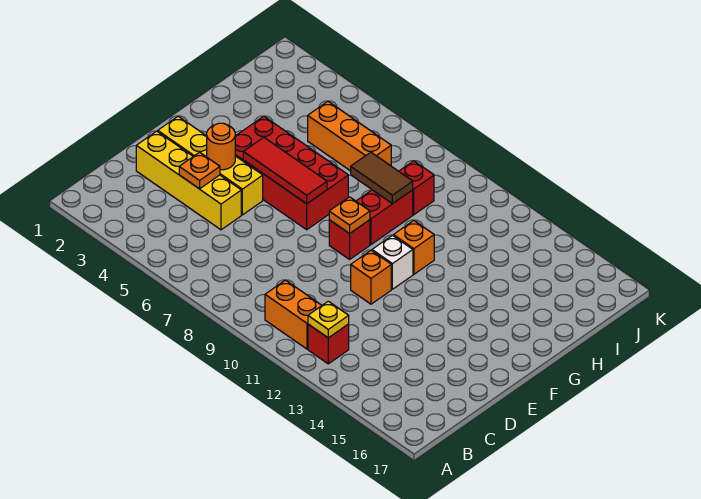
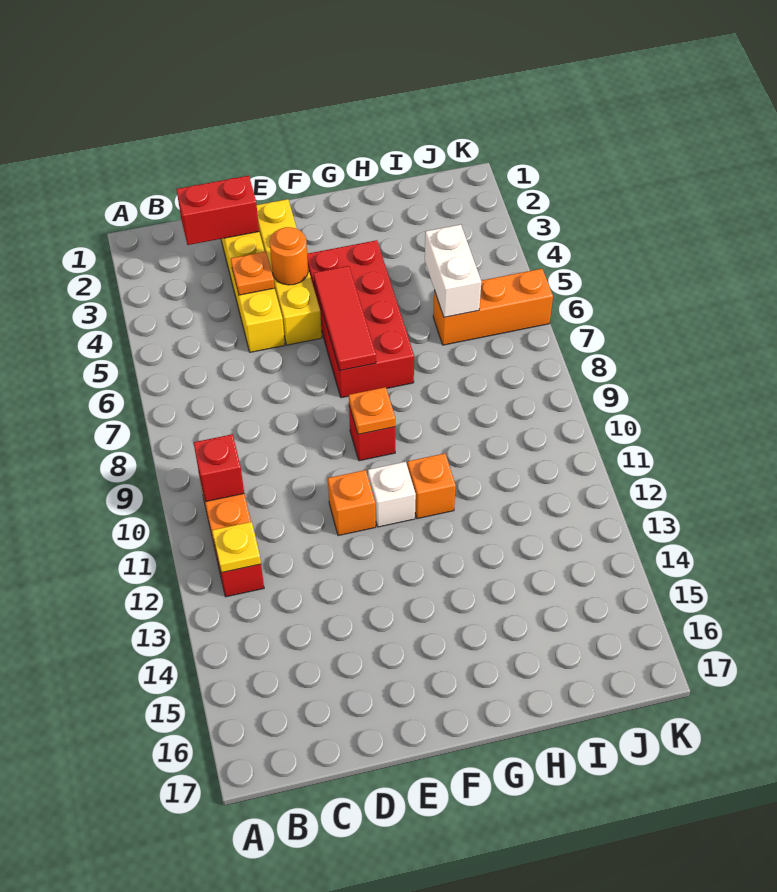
red brick G9:H9 level 1 -> red brick C2:D2 level 2
brown tile H8:H9 level 2 -> none
orange brick I5:I7 level 1 -> orange brick I6:K6 level 1
none -> white brick I5:I6 level 2
red brick I9 level 1 -> red brick B10 level 2

